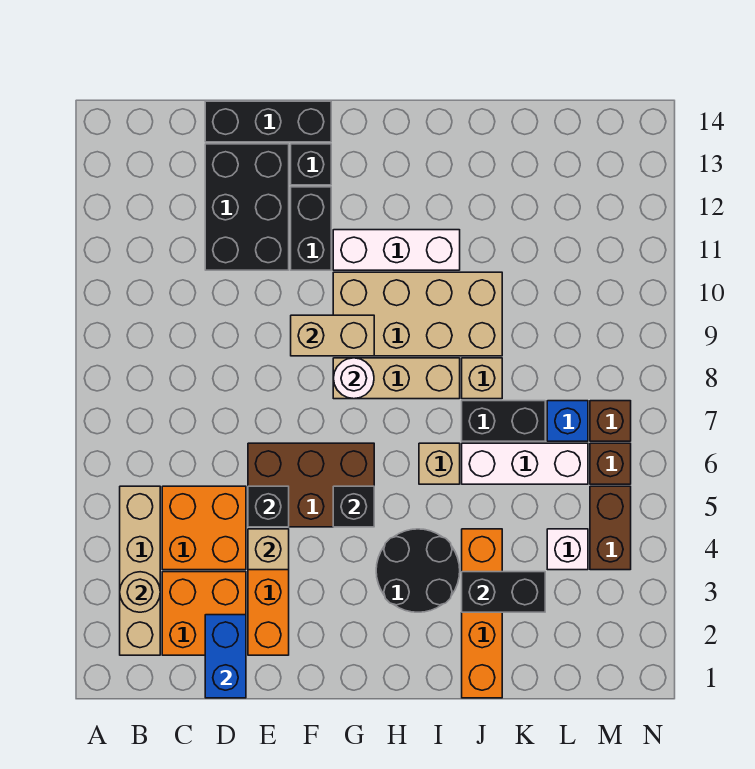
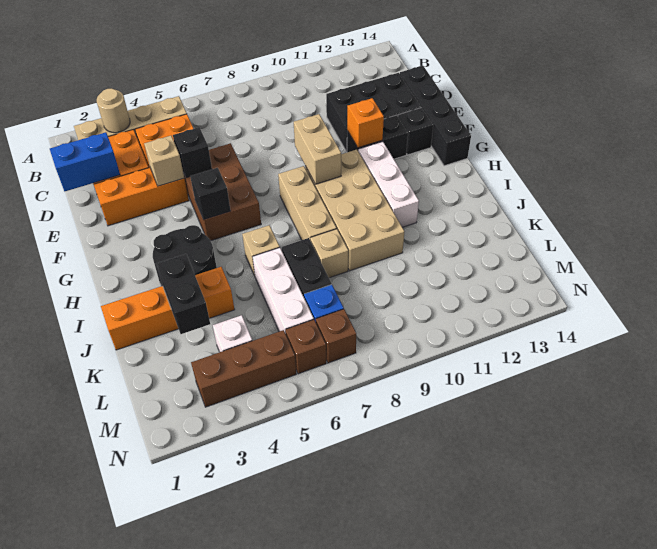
black brick D14:F14 level 1 -> black brick D14:G14 level 1
none -> orange brick F11 level 2
white round brick G8 level 2 -> none
brown brick M4:M5 level 1 -> brown brick M3:M5 level 1

